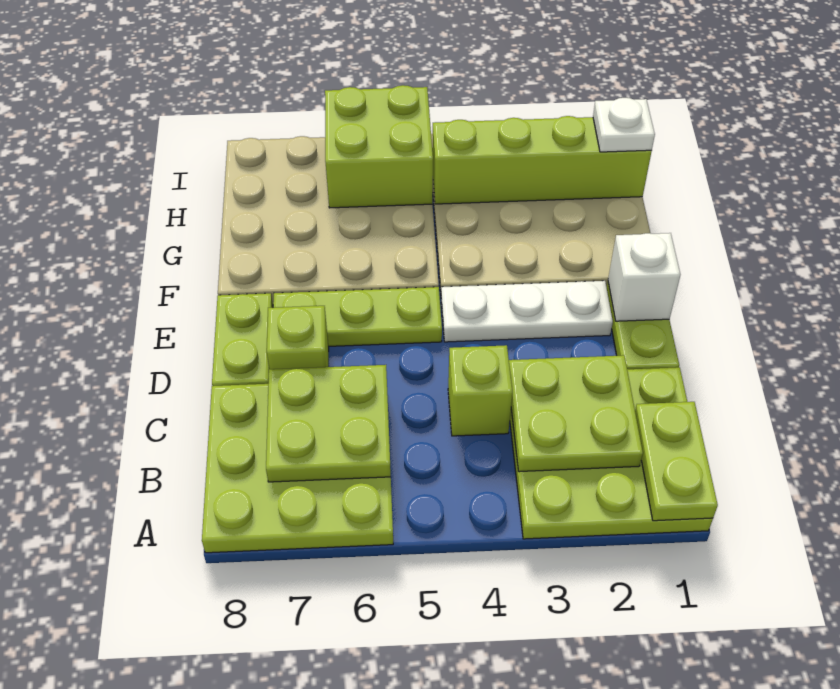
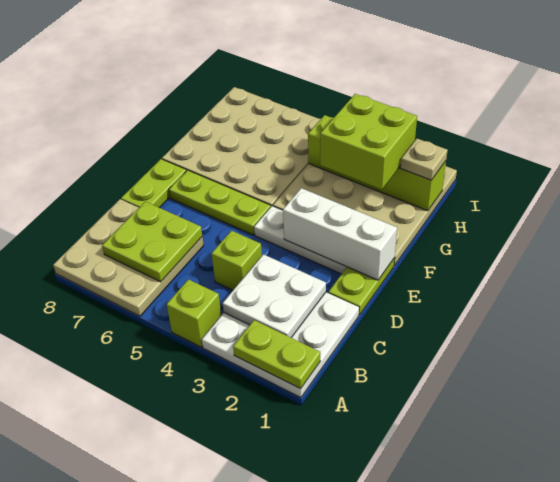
lime plate A1:C3 level 1 -> white plate A1:C3 level 1
lime plate A1:B1 level 2 -> lime plate A1:A2 level 2
lime plate A6:C8 level 1 -> tan plate A6:C8 level 1
lime plate B2:C3 level 2 -> white plate B2:C3 level 2
lime brick D7 level 1 -> lime brick A4 level 1
white brick E1 level 2 -> white brick E1:E3 level 2
white plate H1 level 3 -> tan plate H1 level 3
lime brick H5:I6 level 2 -> lime brick G2:H3 level 3

